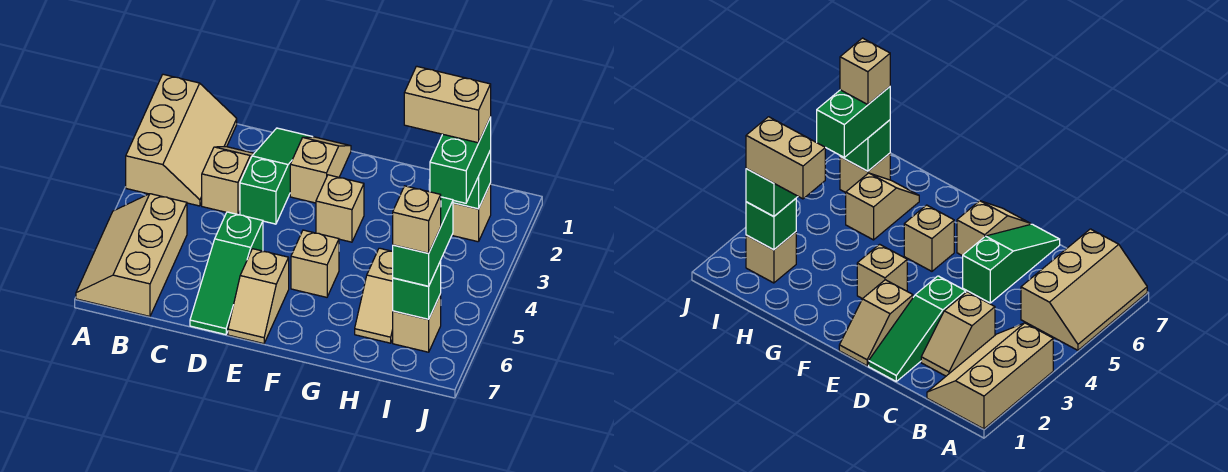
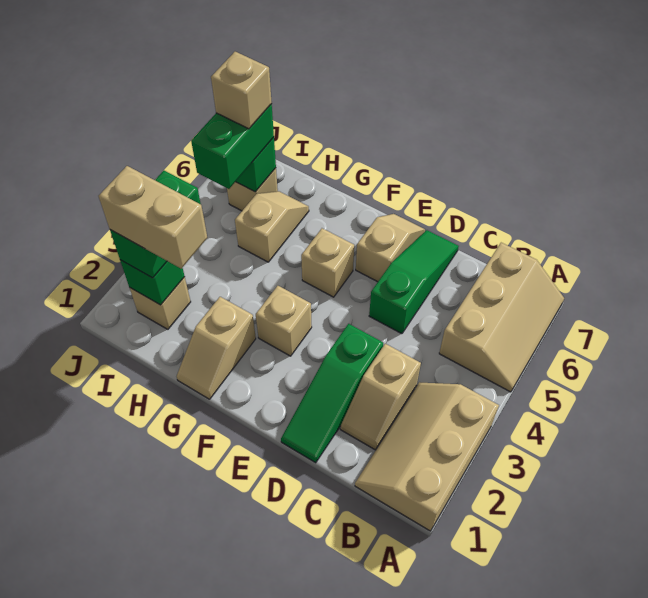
tan slope E1:E2 level 1 top 2 -> tan slope G1:G2 level 1 top 2

